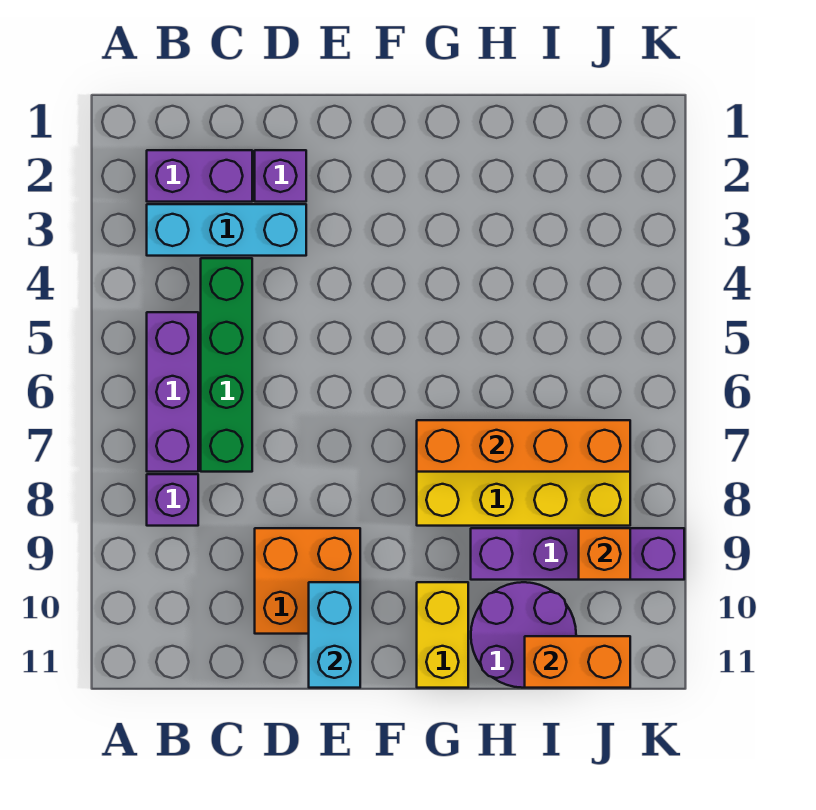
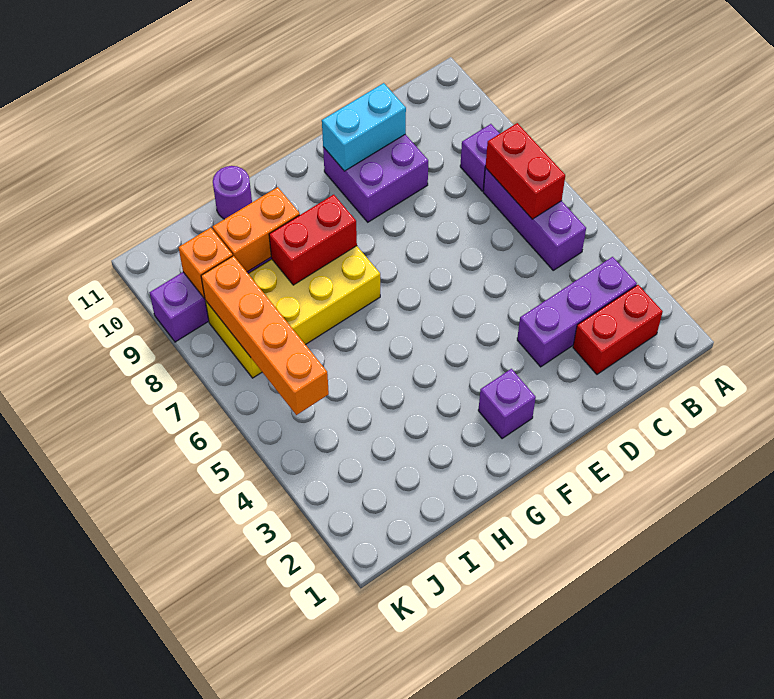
purple brick B2:C2 level 1 -> red brick B2:C2 level 1
cyan brick B3:D3 level 1 -> purple brick B3:D3 level 1
none -> red brick B6:B7 level 2
green brick C4:C7 level 1 -> none
purple brick D2 level 1 -> purple brick F2 level 1
orange brick D9:E10 level 1 -> purple brick D9:E10 level 1
cyan brick E10:E11 level 2 -> cyan brick D10:E10 level 2
orange brick G7:J7 level 2 -> orange brick J5:J8 level 2
none -> red brick G8:H8 level 2
yellow brick G10:G11 level 1 -> none
purple round brick H10:I11 level 1 -> purple round brick H11 level 1
orange brick I11:J11 level 2 -> orange brick H9:I9 level 2

